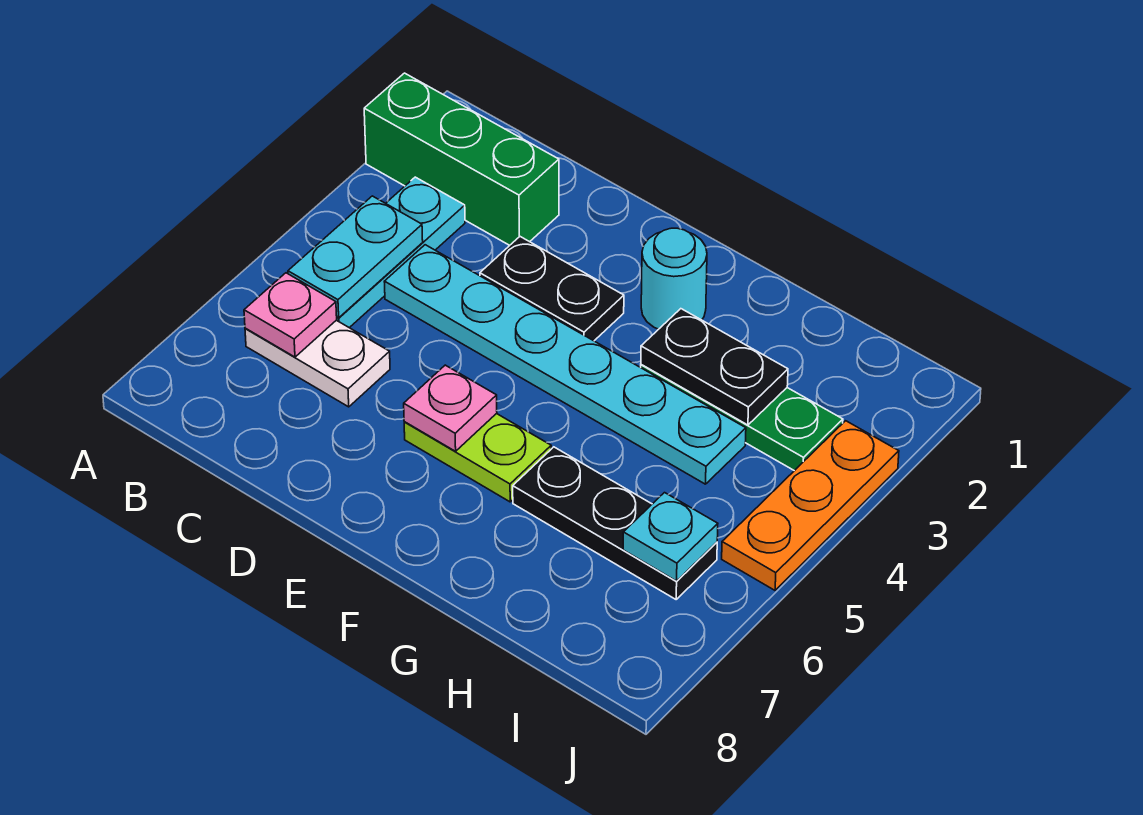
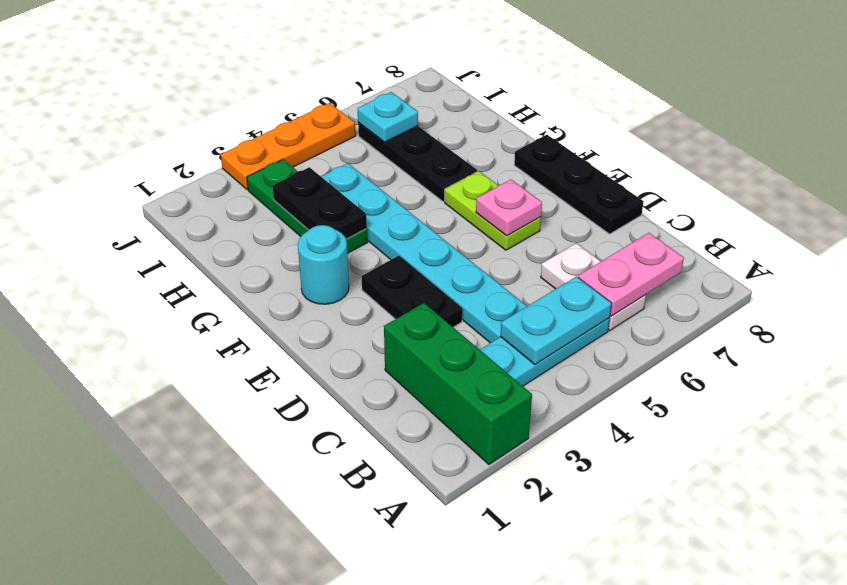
pink plate B6 level 2 -> pink plate B6:B7 level 2
none -> black plate D8:F8 level 1

